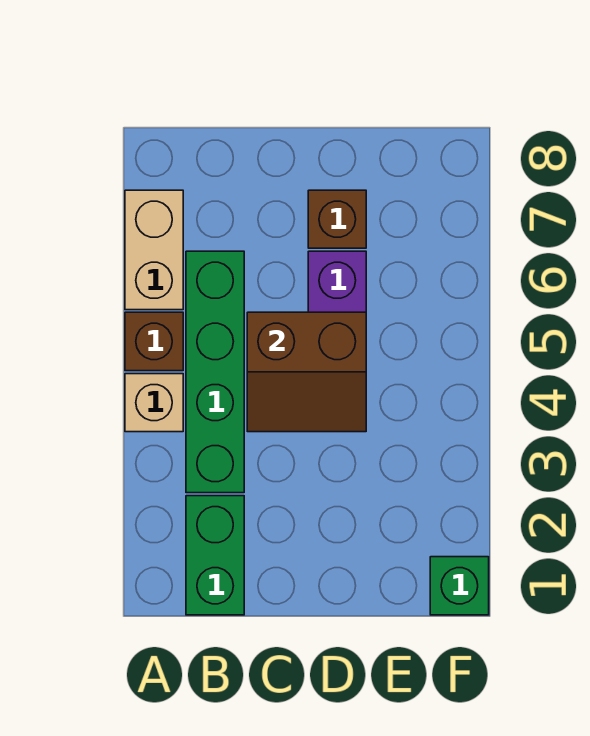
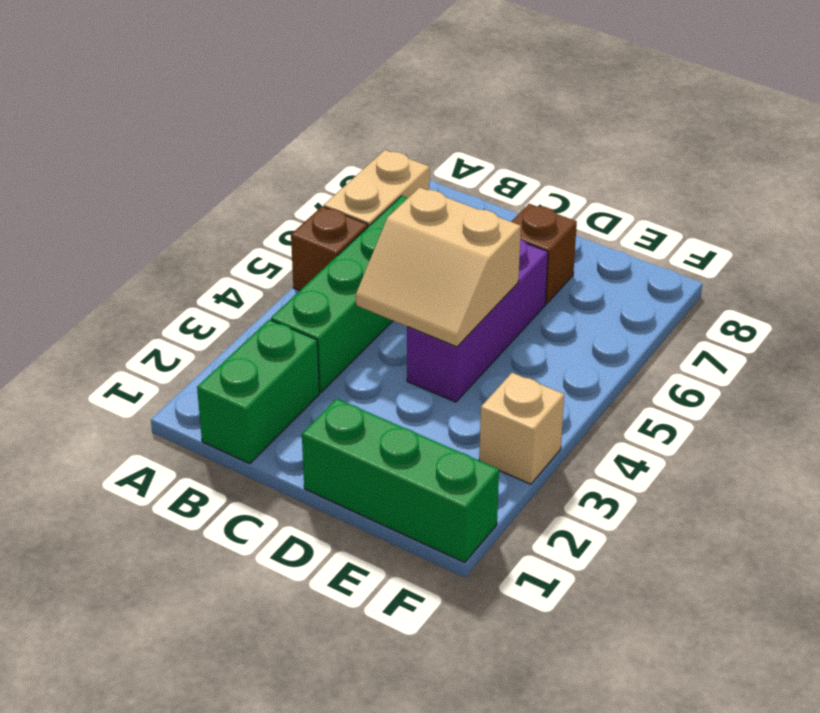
tan brick A4 level 1 -> tan brick F3 level 1
brown slope C4:D5 level 2 top 5 -> tan slope C4:D5 level 2 top 5
green brick F1 level 1 -> green brick D1:F1 level 1

